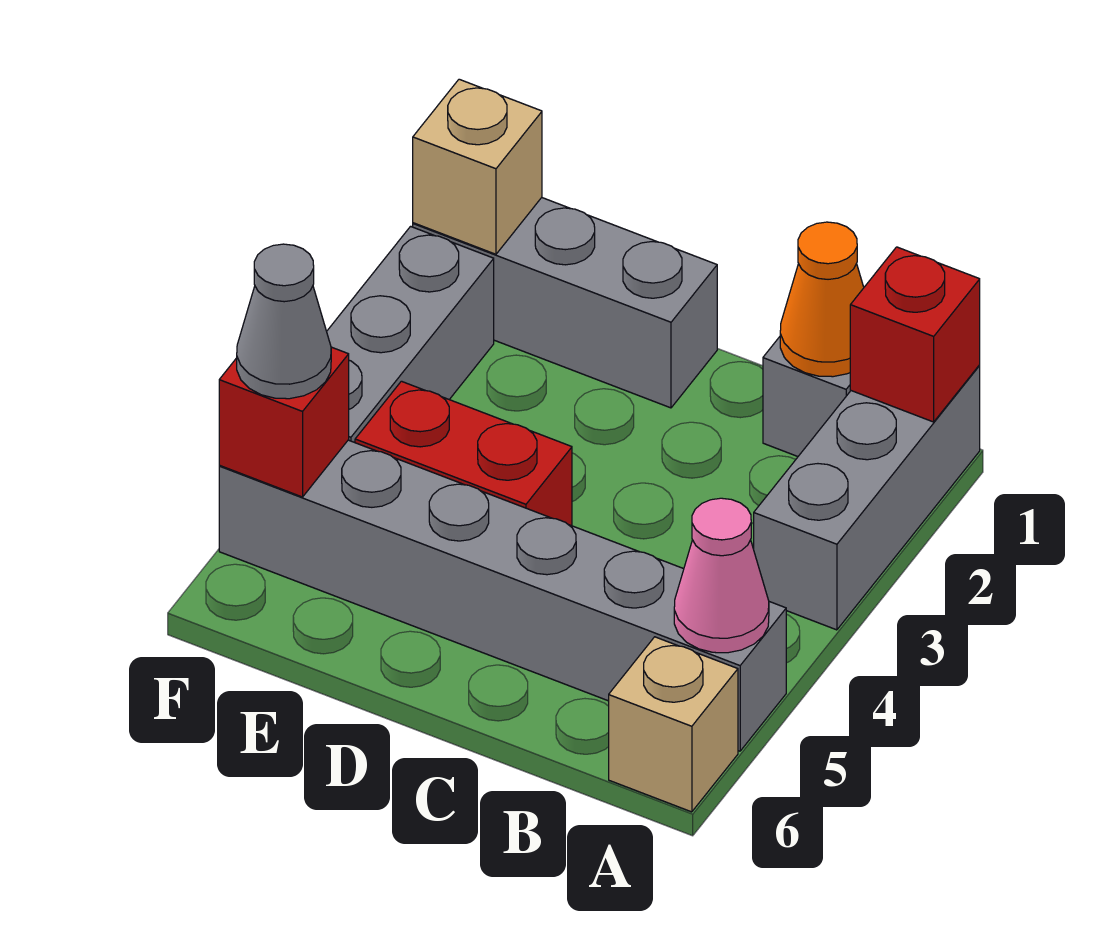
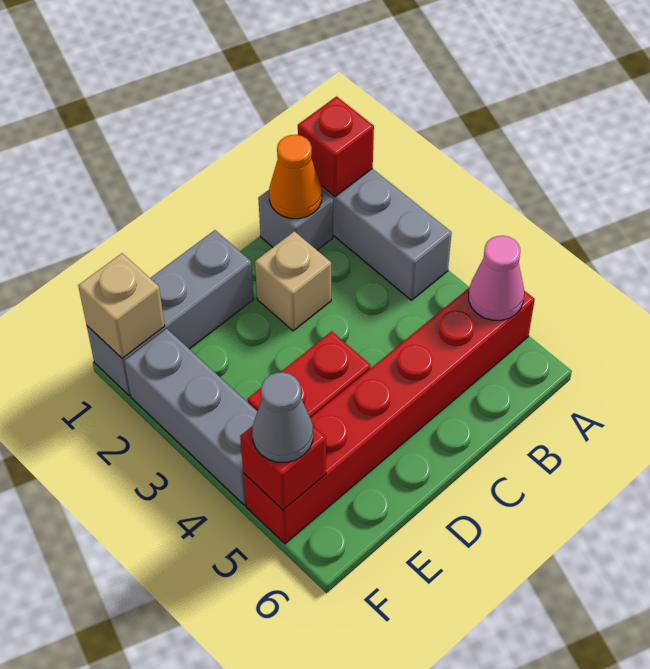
grey brick A5:F5 level 1 -> red brick A5:F5 level 1
tan brick A6 level 1 -> tan brick C2 level 1

